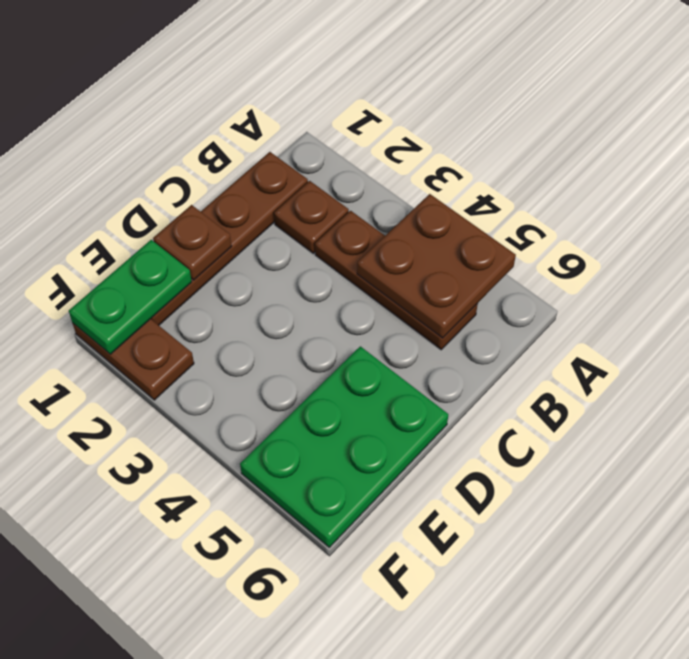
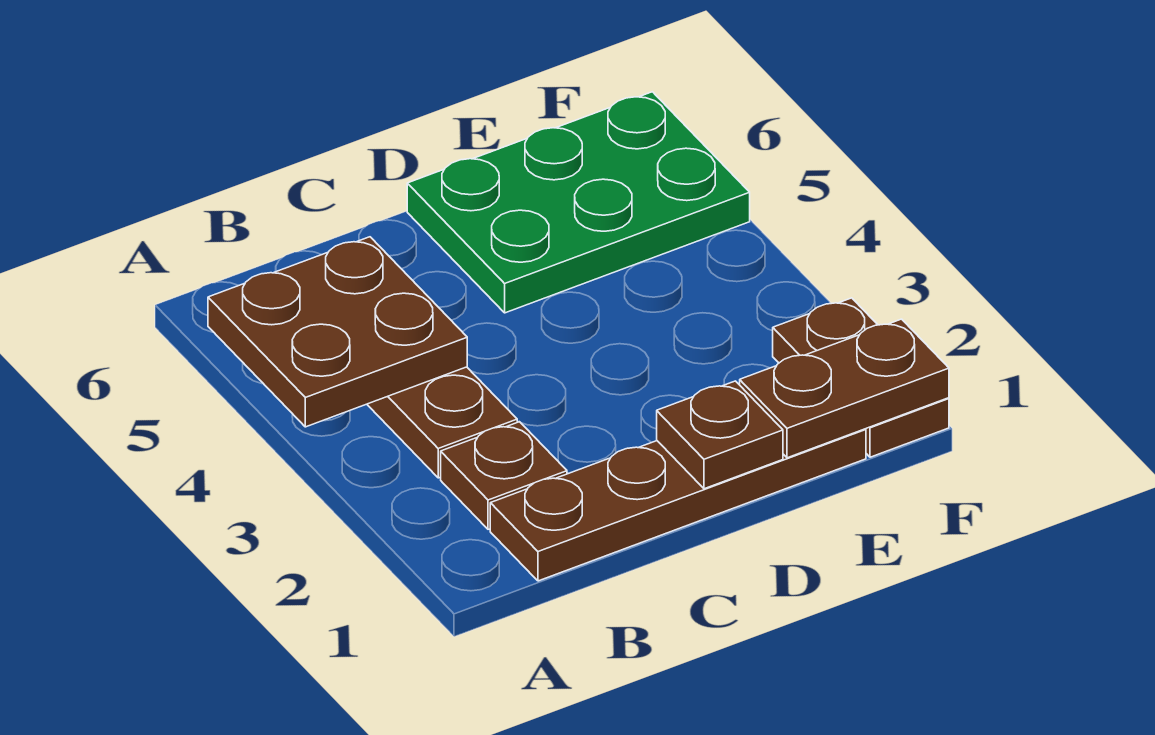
green plate E1:F1 level 2 -> brown plate E1:F1 level 2

